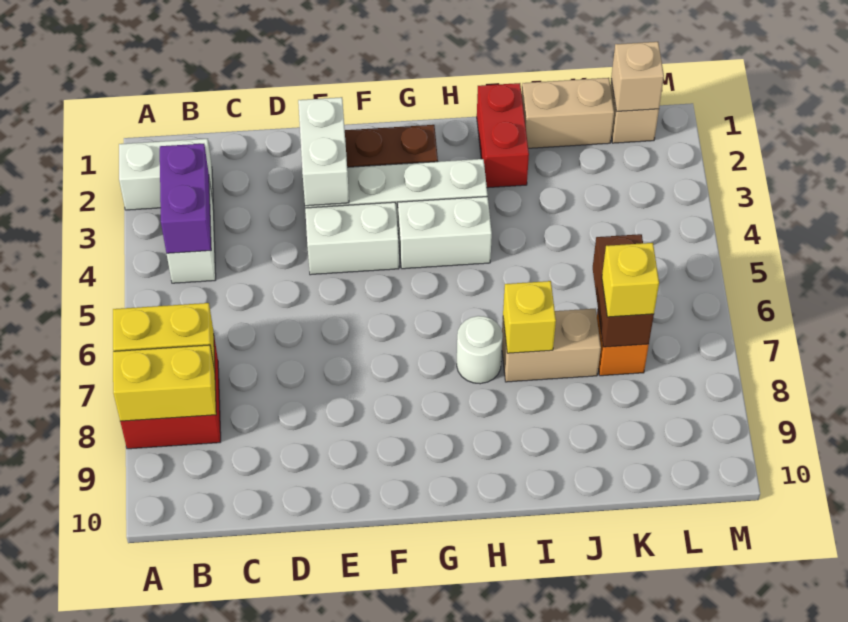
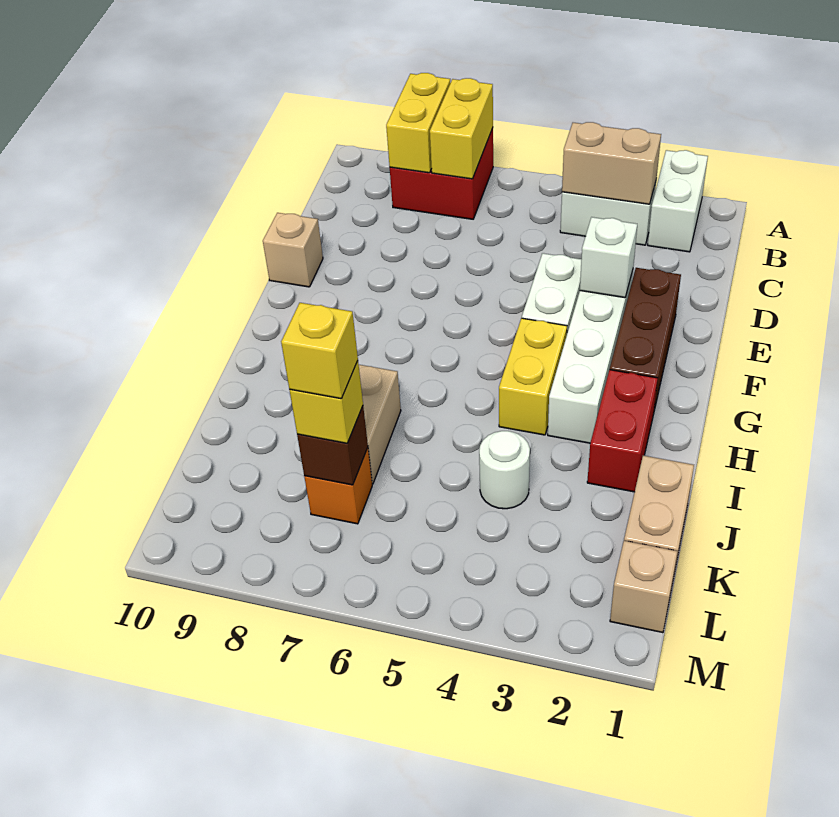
purple brick B3:B4 level 2 -> tan brick B3:B4 level 2
white brick E2:E3 level 2 -> white brick E3 level 2
white brick G4:H4 level 1 -> yellow brick G4:H4 level 1
white round brick H7 level 1 -> white round brick J4 level 1
red brick I1:I2 level 1 -> red brick H2:I2 level 1
yellow brick I7 level 2 -> yellow brick K7 level 4
brown brick K6:K7 level 2 -> brown brick K7 level 2
tan brick L1 level 2 -> tan brick E10 level 1

